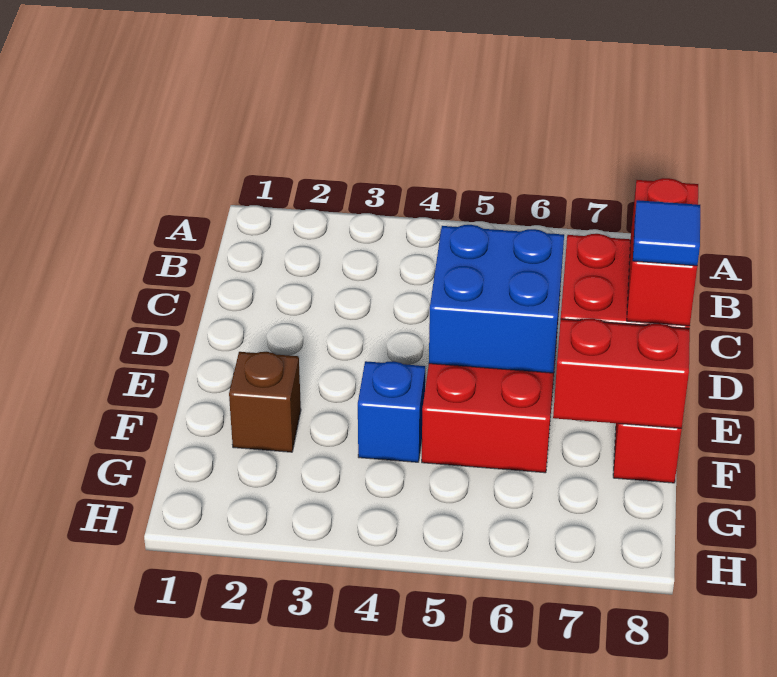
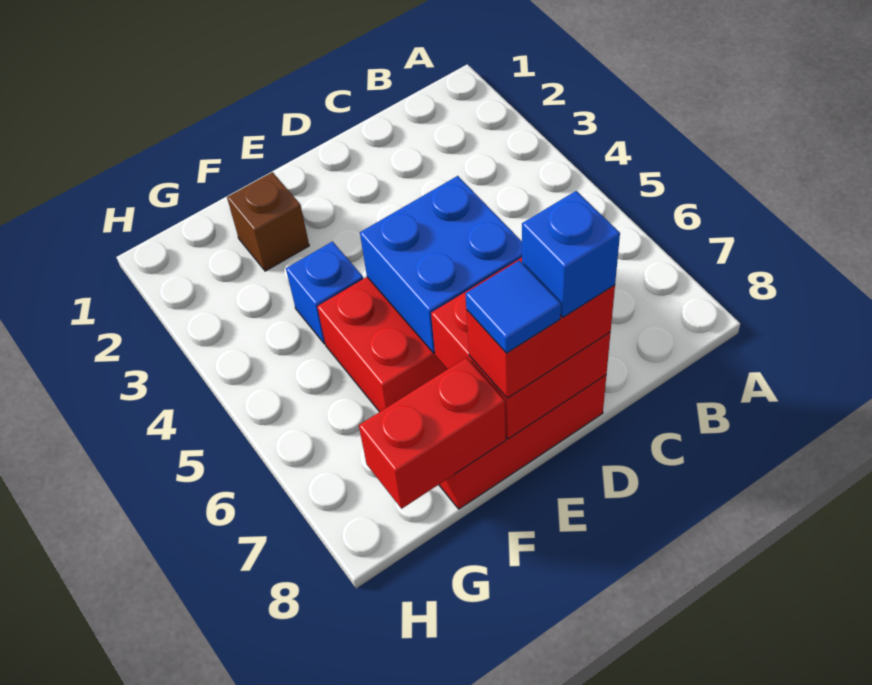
none -> blue brick D8 level 4
red brick F7:F8 level 2 -> red brick F8:G8 level 2

